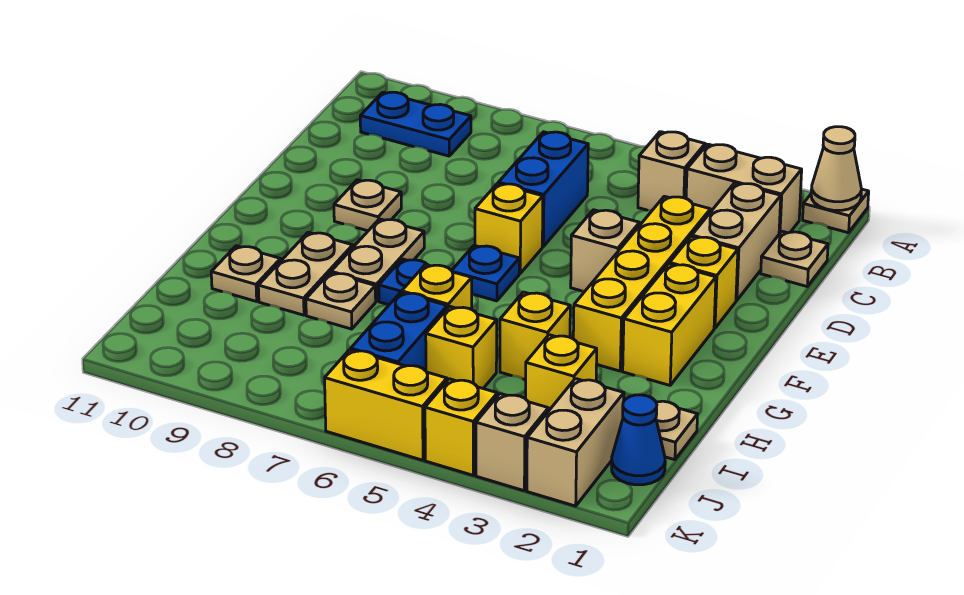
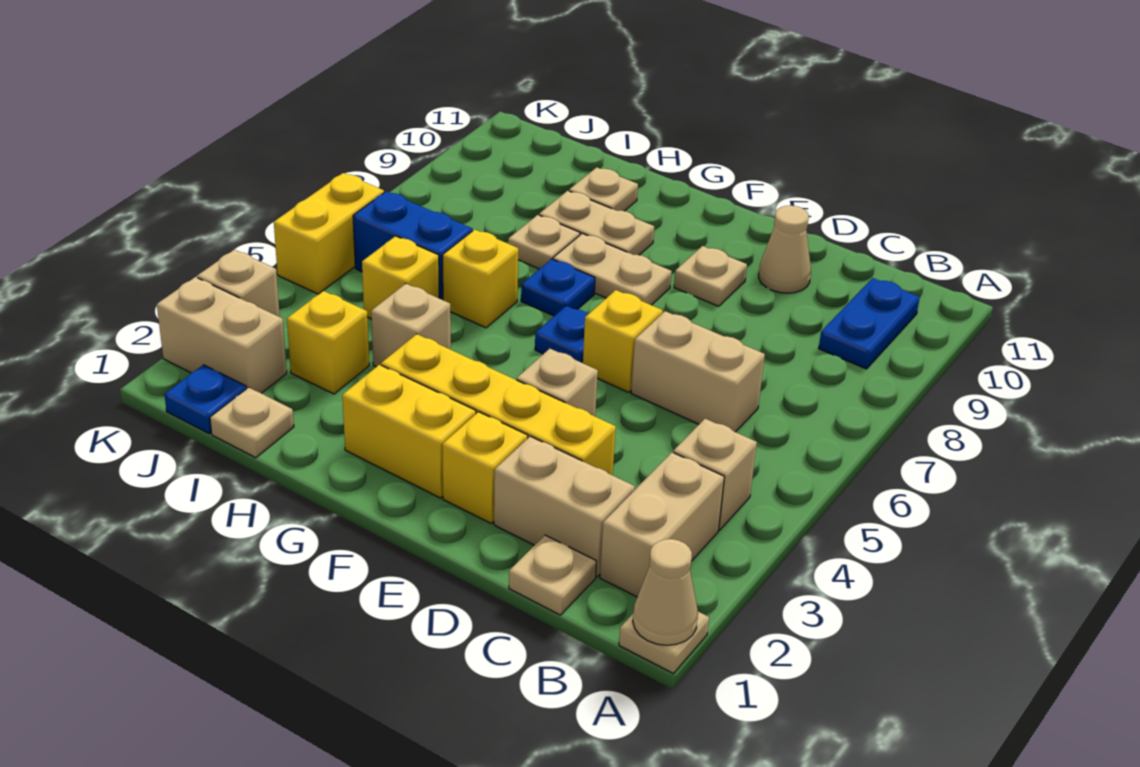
blue brick C6:D6 level 1 -> tan brick C6:D6 level 1
none -> tan cone D10 level 1
yellow brick H4 level 1 -> tan brick H4 level 1
blue cone J1 level 1 -> blue plate J1 level 1
yellow brick K4 level 1 -> none

